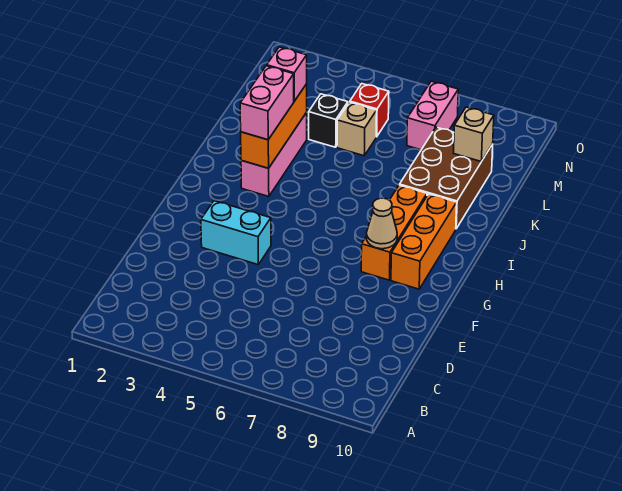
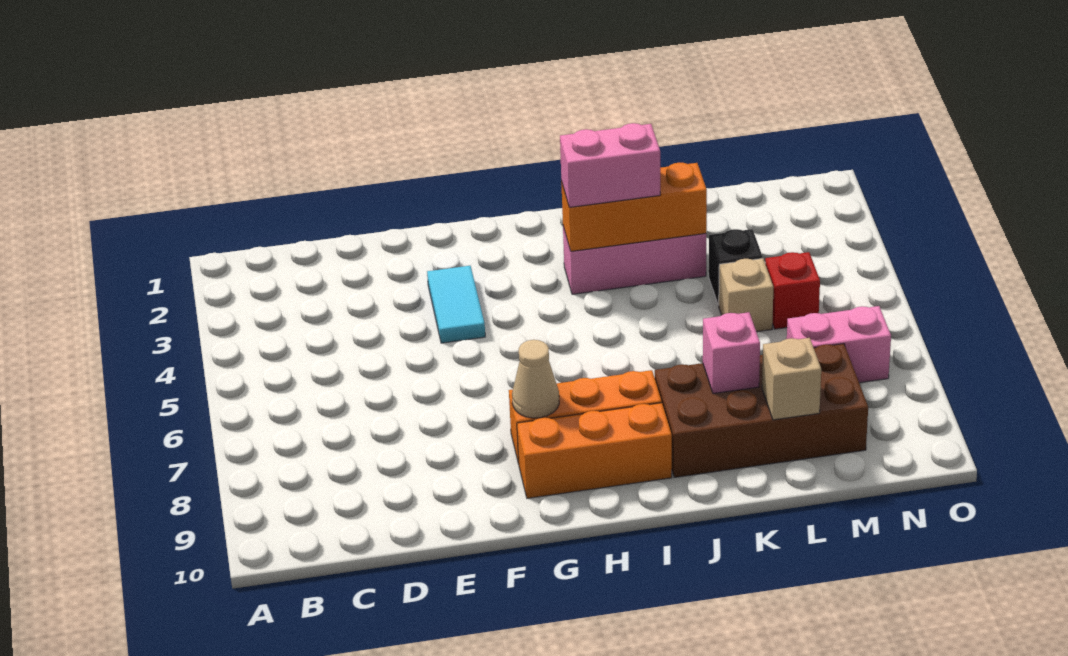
cyan brick F3:F4 level 1 -> cyan tile F3:F4 level 1
brown brick J8:L9 level 1 -> brown brick J8:M9 level 1
pink brick K3 level 3 -> pink brick K8 level 2

